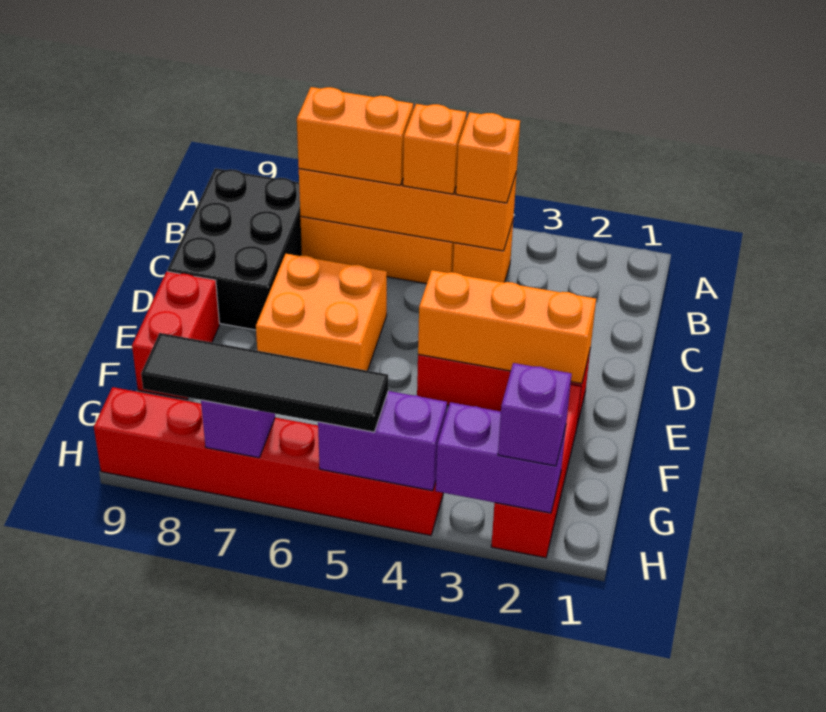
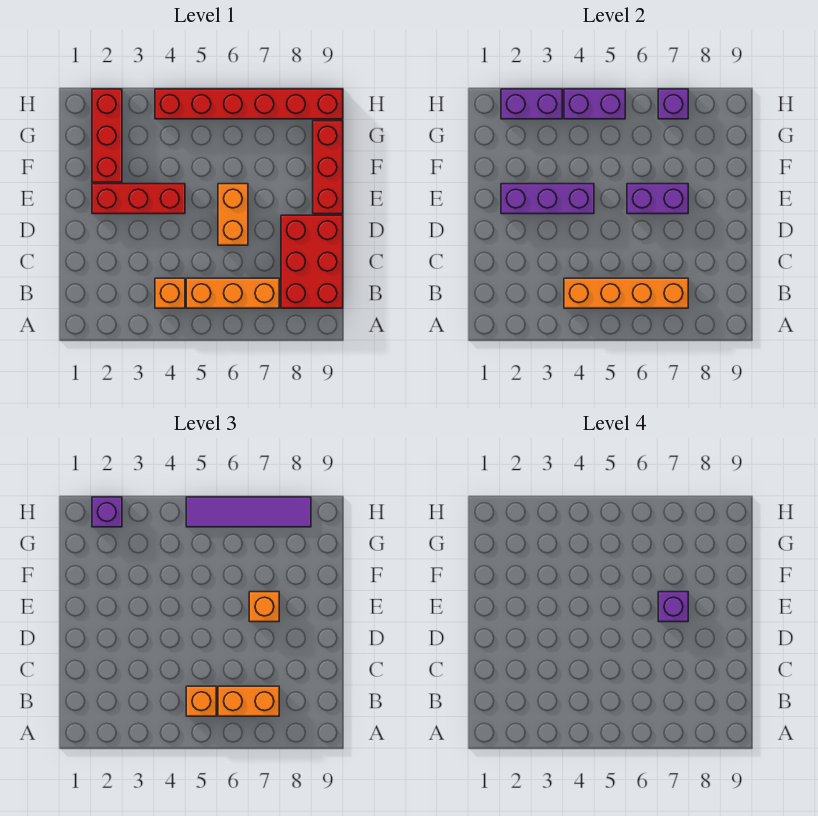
orange brick B4 level 3 -> orange brick E7 level 3
black brick B8:D9 level 1 -> red brick B8:D9 level 1
orange brick D6:E7 level 1 -> orange brick D6:E6 level 1
orange brick E2:E4 level 2 -> purple brick E2:E4 level 2
none -> purple brick E6:E7 level 2
none -> purple brick E7 level 4
red brick E9:F9 level 1 -> red brick E9:G9 level 1
black tile H5:H8 level 3 -> purple tile H5:H8 level 3

